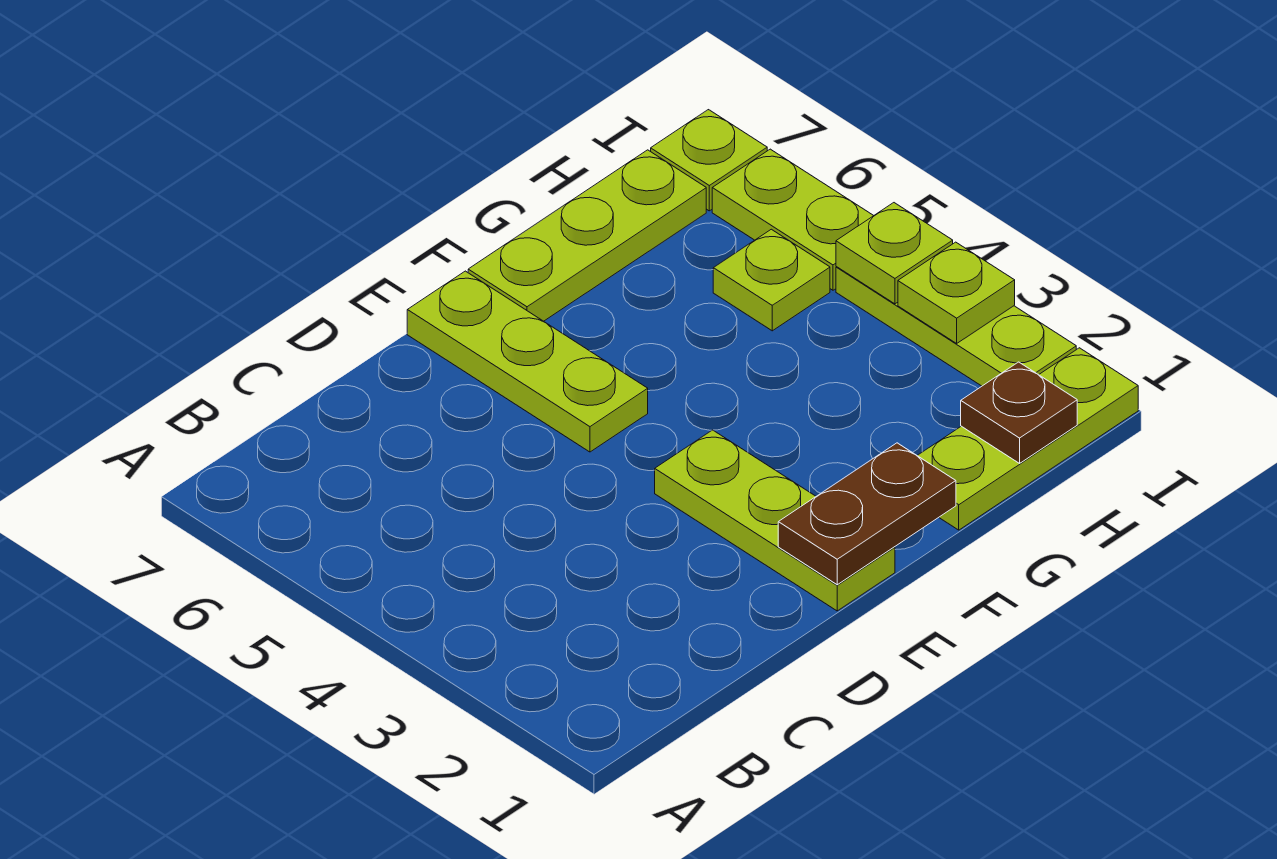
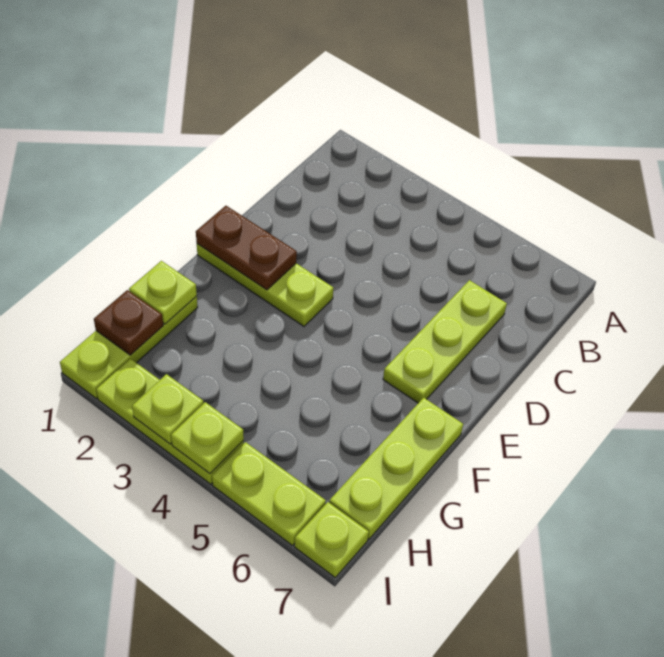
brown plate E1:F1 level 2 -> brown plate E1:E2 level 2
lime plate E5:E7 level 1 -> lime plate C6:E6 level 1
lime plate H5 level 1 -> lime plate G1 level 2

